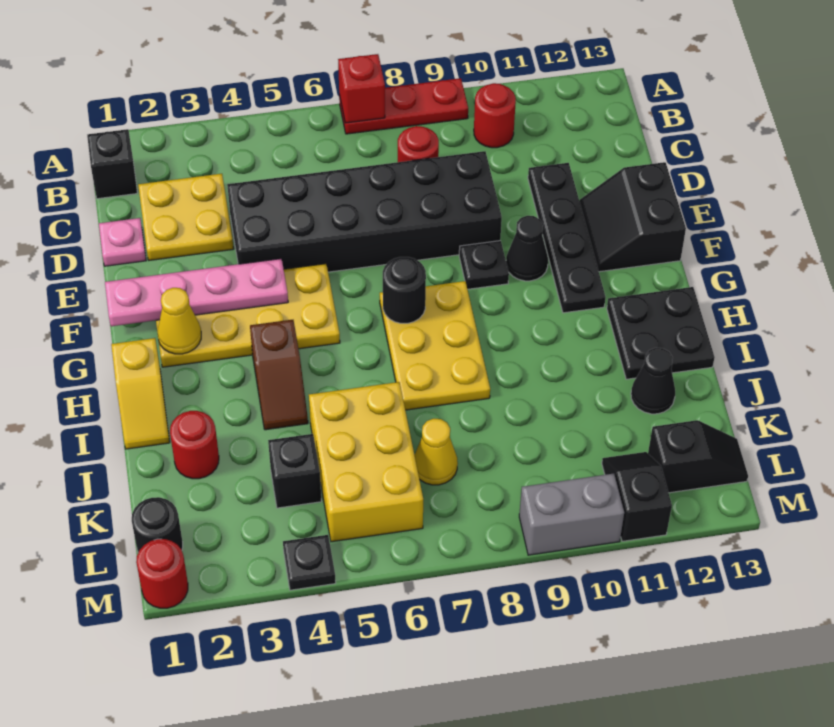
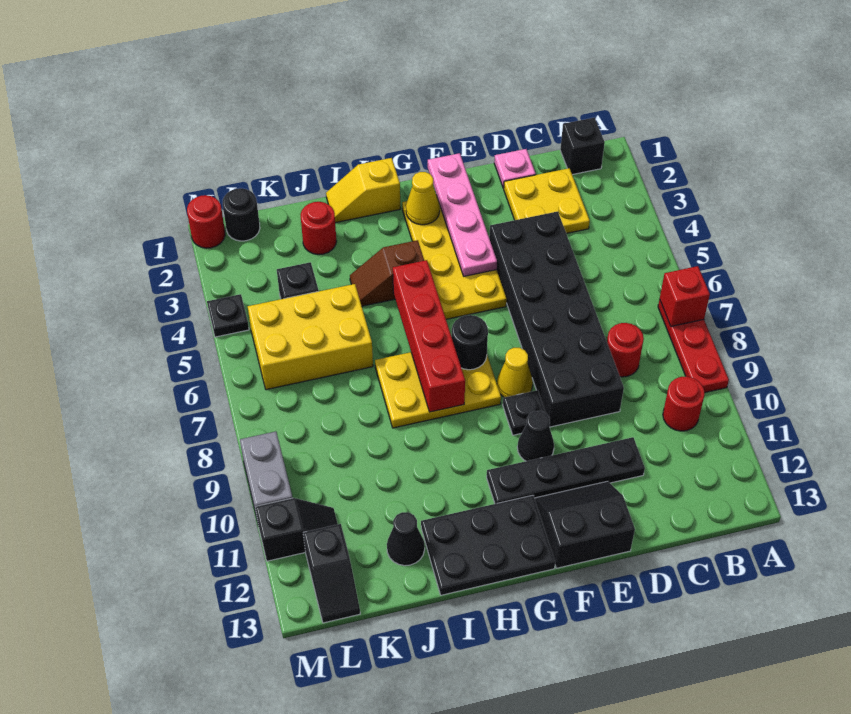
none -> red brick H5:H8 level 2
black plate H12:I13 level 1 -> black plate G12:I13 level 1
yellow cone K7 level 1 -> yellow cone F8 level 1

